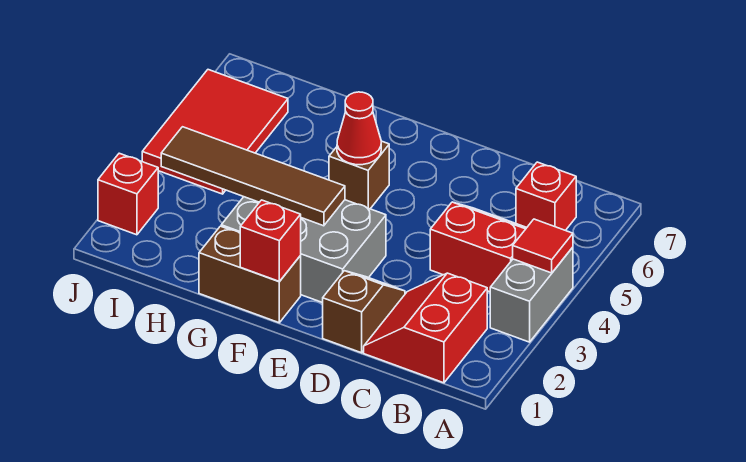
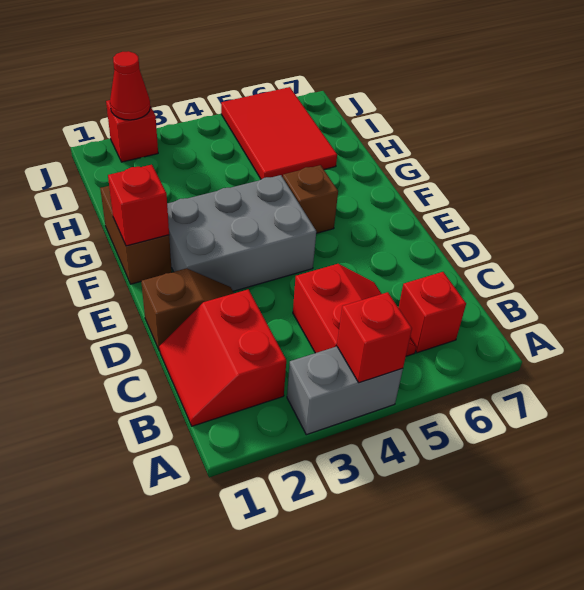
red tile A4 level 2 -> red brick A4 level 2
red slope B1:C2 level 1 top B -> red slope B1:C2 level 1 top 2
grey brick E2:G3 level 1 -> grey brick E2:F4 level 1
brown tile F3:I3 level 2 -> none
red cone F5 level 2 -> red cone J2 level 2
red tile I4:J6 level 1 -> red tile H5:J6 level 1

